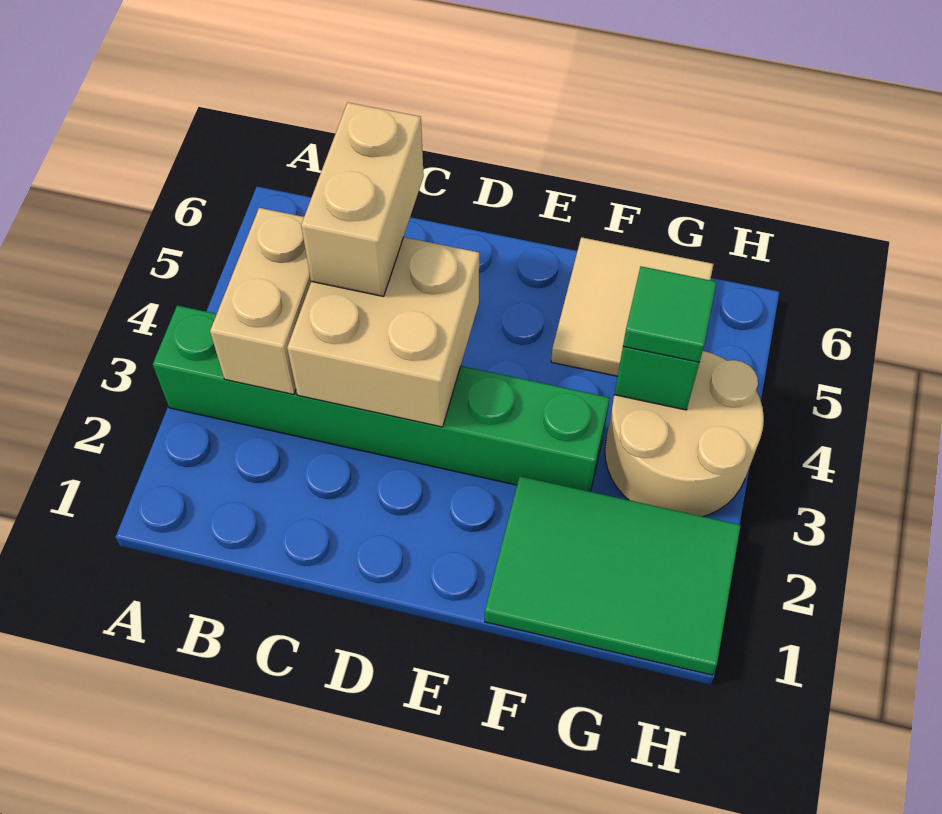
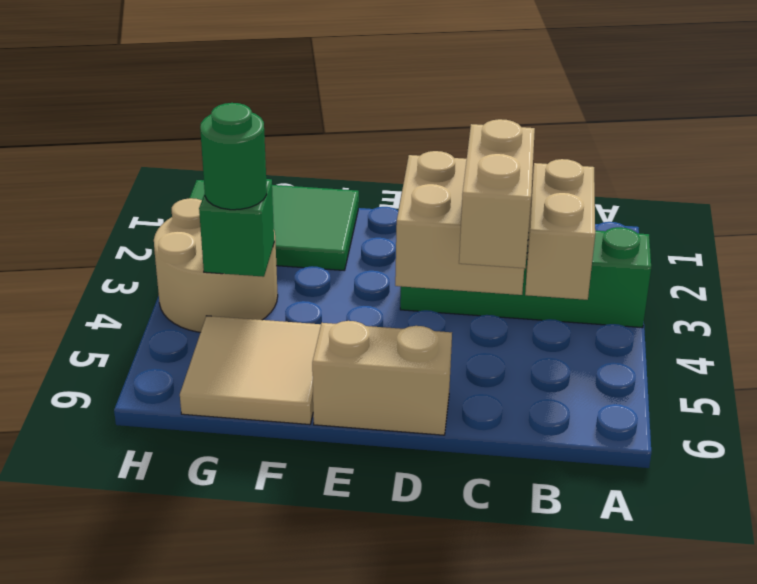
green brick A3:F3 level 1 -> green brick A3:D3 level 1
none -> tan brick D6:E6 level 1
green tile G4 level 3 -> green round brick G4 level 3

